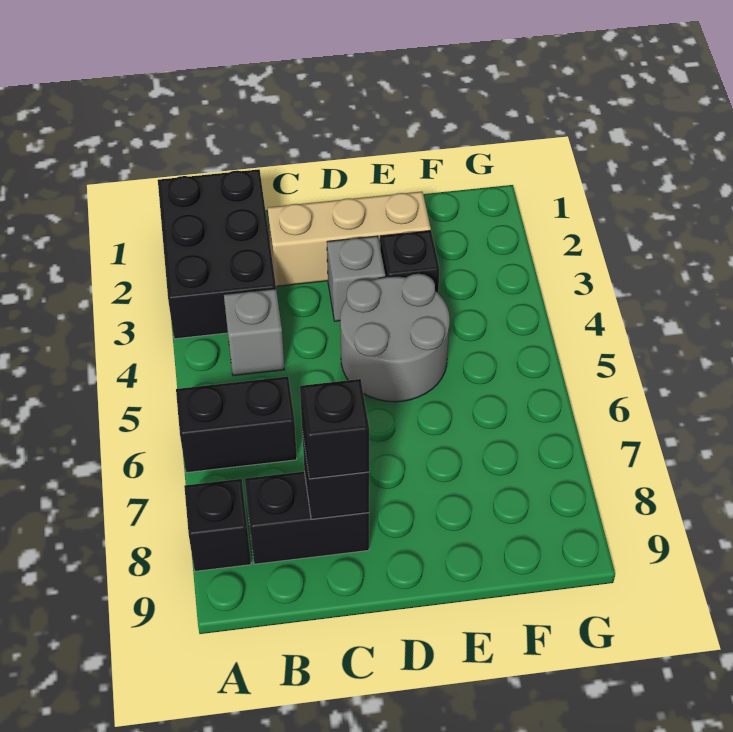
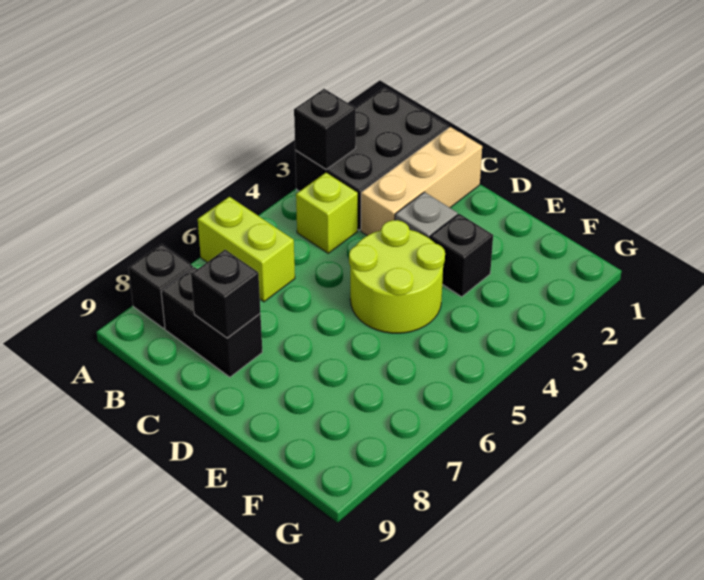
black brick A6:B6 level 1 -> lime brick A6:B6 level 1
grey brick B4 level 1 -> lime brick B4 level 1
tan brick C2:E2 level 1 -> tan brick C1:C3 level 1
black brick C8 level 3 -> black brick A3 level 2
grey round brick D4:E5 level 1 -> lime round brick D4:E5 level 1

